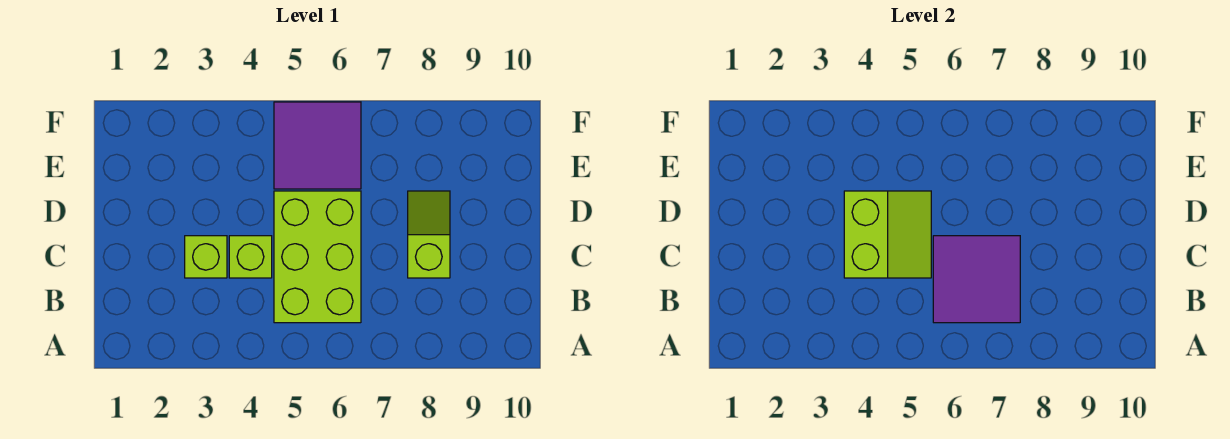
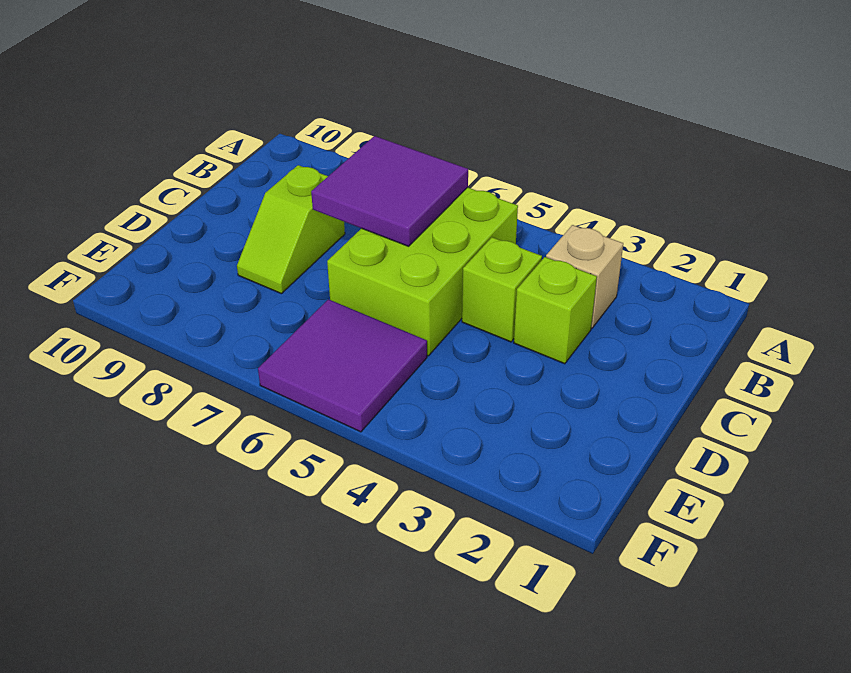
none -> tan brick B3 level 1
lime slope C4:D5 level 2 top 4 -> none

